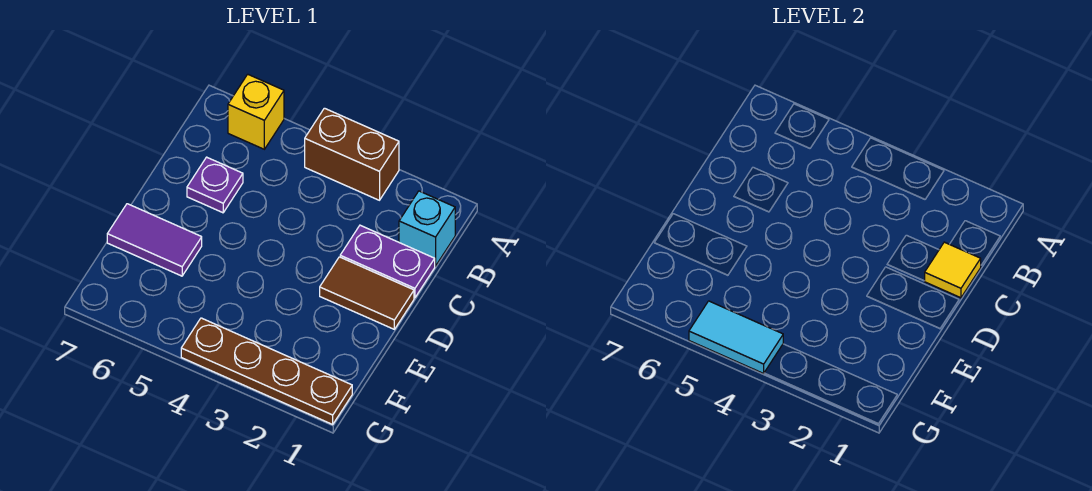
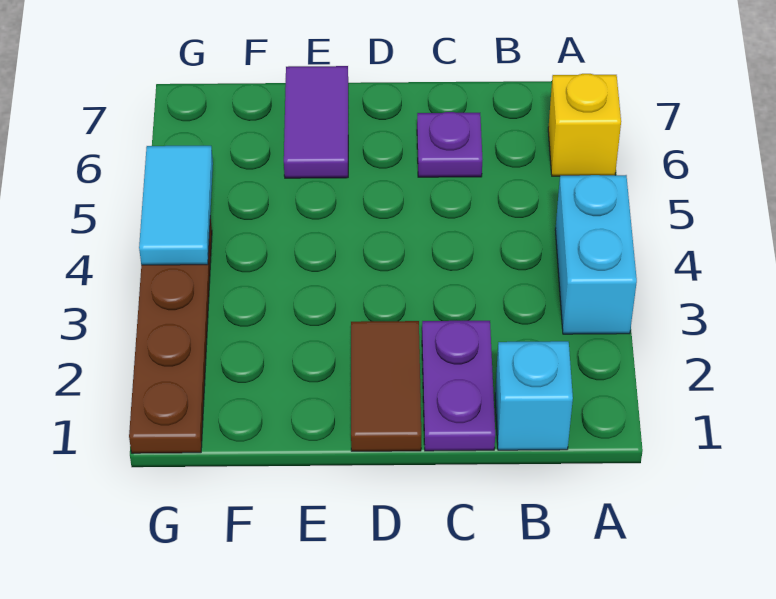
brown brick A3:A4 level 1 -> cyan brick A3:A4 level 1
yellow tile C1 level 2 -> none

